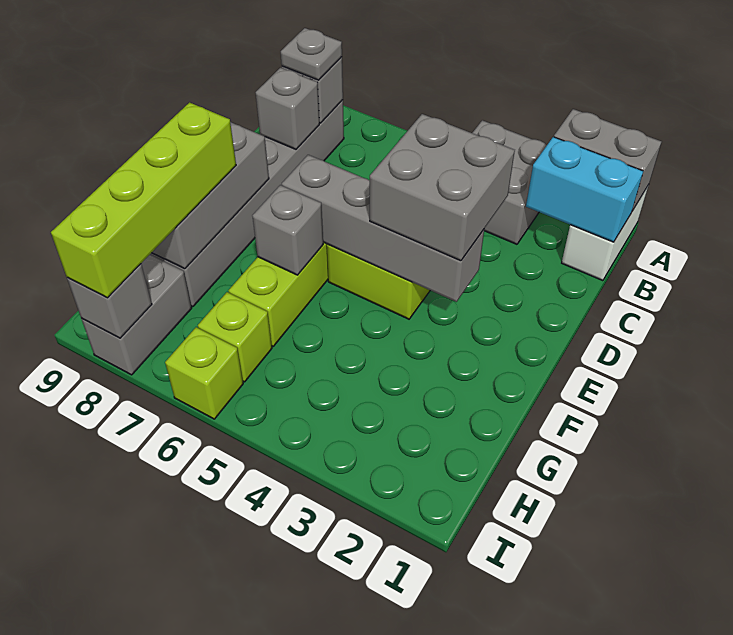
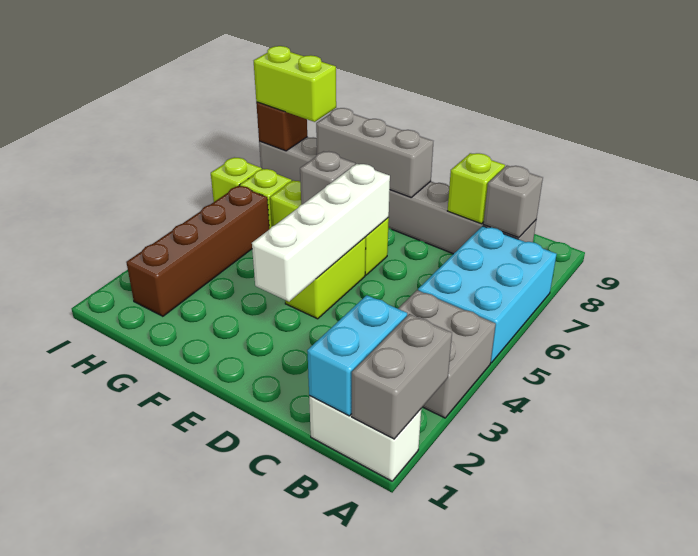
none -> cyan brick A5:B7 level 1
grey plate B8 level 3 -> none
grey brick C8 level 2 -> lime brick C8 level 2
grey brick D3:E4 level 3 -> none
grey brick E3:E6 level 2 -> white brick E3:E6 level 2
lime brick F8:I8 level 3 -> lime brick H8:I8 level 3
none -> brown brick H2:H5 level 1
grey brick I8 level 2 -> brown brick I8 level 2

